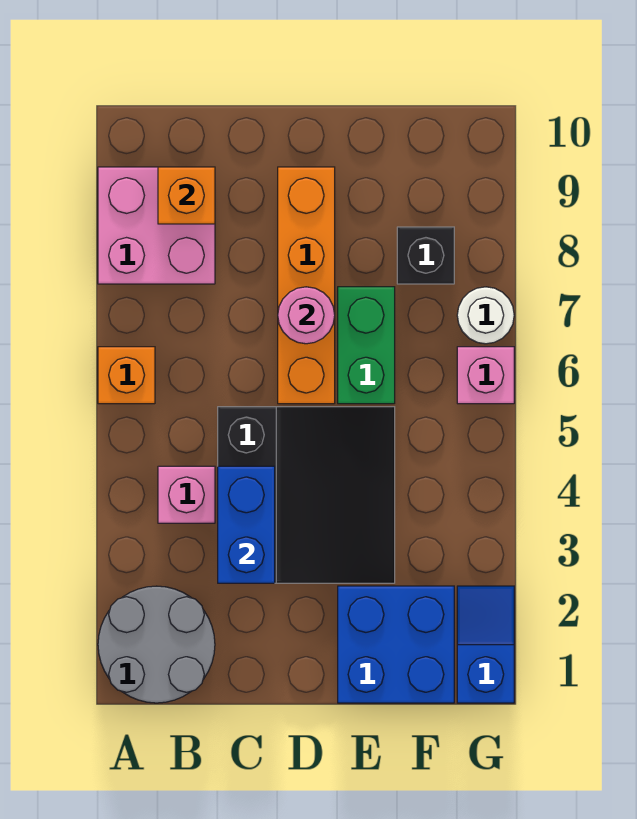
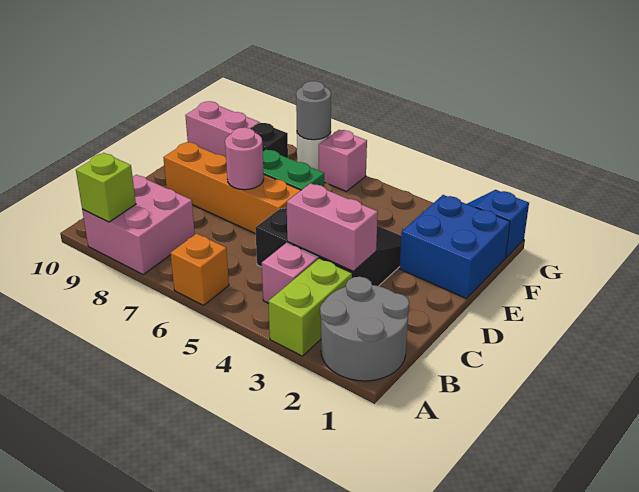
none -> lime brick A3:B3 level 1
none -> lime brick A9 level 2
orange brick B9 level 2 -> none
blue brick C3:C4 level 2 -> pink brick C3:C4 level 2
none -> pink brick F9:F10 level 1
none -> grey round brick G7 level 2

